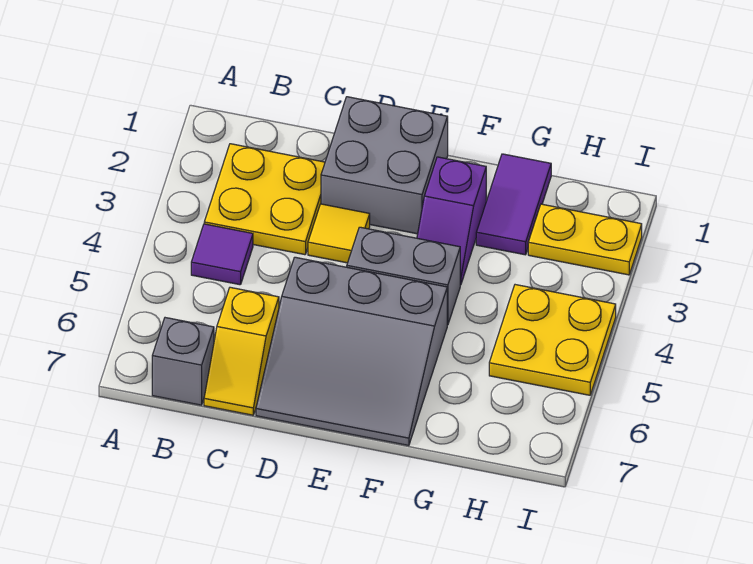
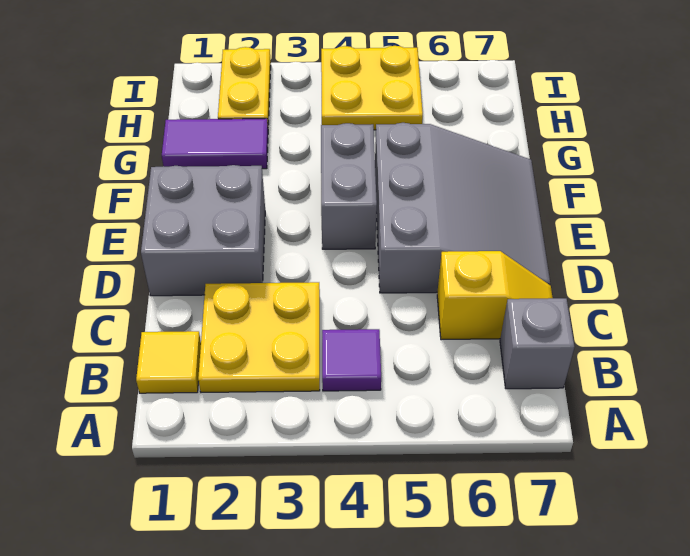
yellow tile D3 level 1 -> yellow tile B1 level 1
purple slope F2:F3 level 1 top 2 -> none

